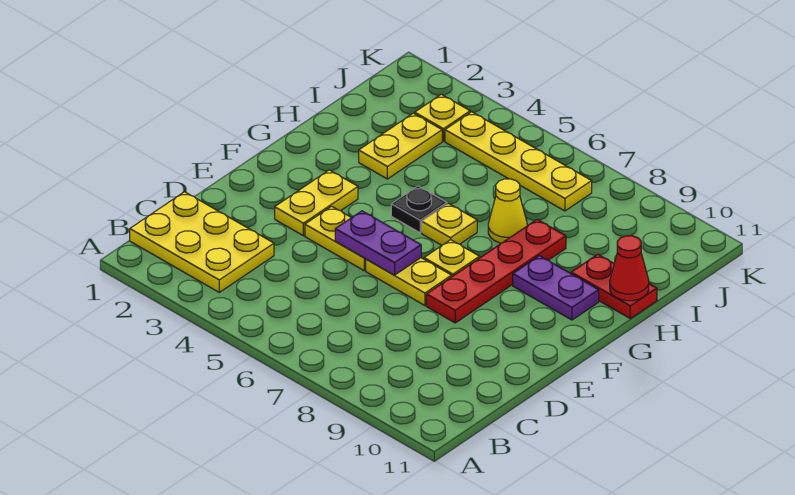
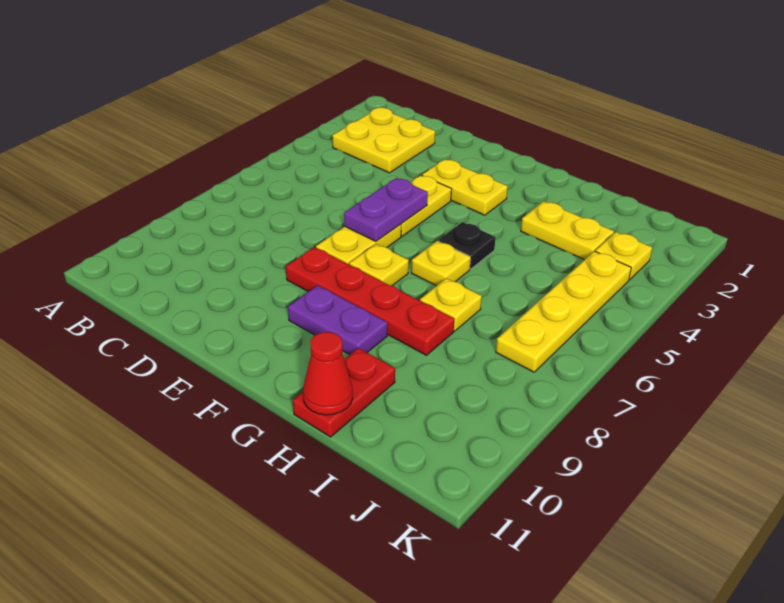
yellow plate B1:C3 level 1 -> yellow plate B2:C3 level 1
purple plate G9:G10 level 1 -> purple plate F9:G9 level 1
yellow cone H7 level 1 -> yellow plate H7 level 1

